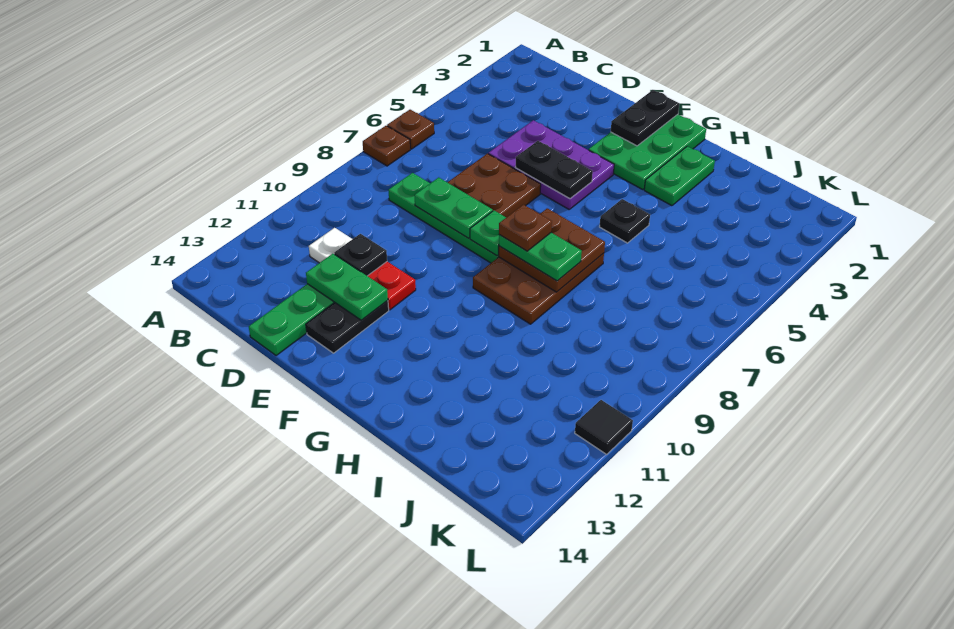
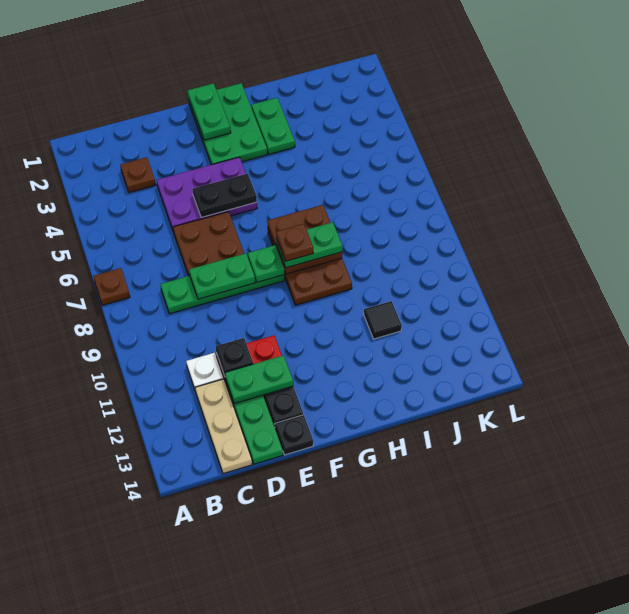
brown plate A6 level 1 -> brown plate C3 level 1
none -> tan plate C12:C14 level 1
black plate F1:F2 level 2 -> green plate F1:F2 level 2
black plate H5 level 1 -> black plate E14 level 1
black tile L11 level 1 -> black tile I11 level 1

